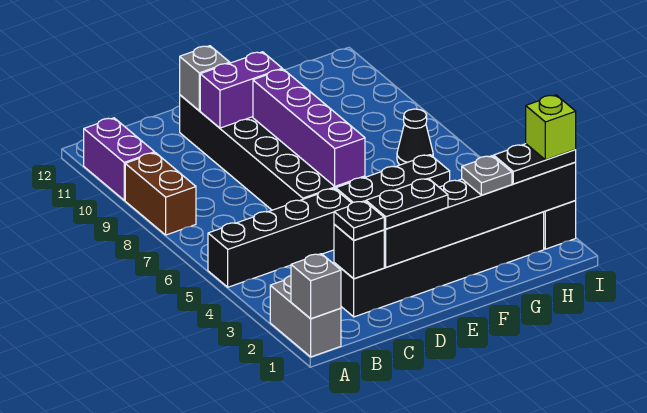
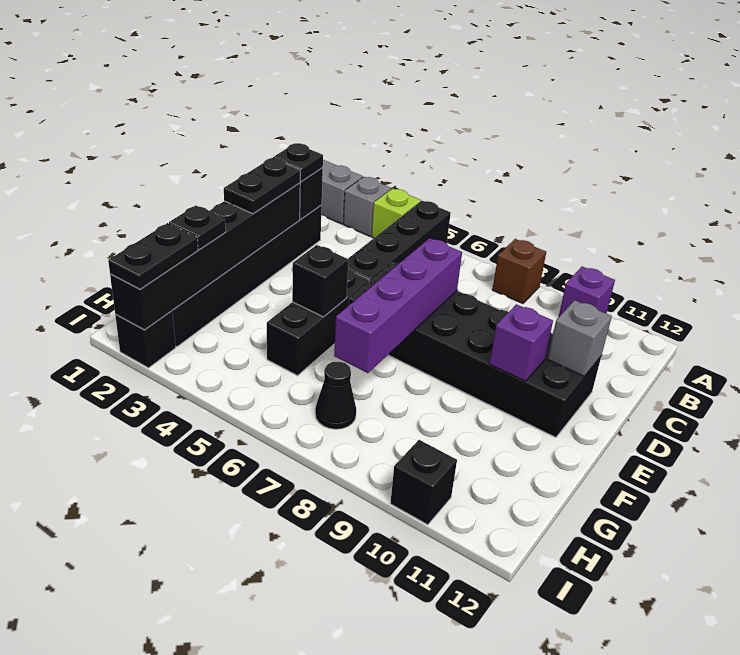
grey brick A1 level 2 -> grey brick A3 level 1
brown brick A8:A9 level 1 -> brown brick A8 level 1
purple brick A10:A11 level 1 -> purple brick A10 level 1
purple brick D10:E10 level 2 -> purple brick E10 level 2
purple brick E6:E9 level 2 -> purple brick D7:G7 level 2
none -> black brick F5 level 2
grey plate G2 level 3 -> black plate G2 level 3
lime brick I2 level 4 -> lime brick A4 level 1
none -> black brick I10 level 1

